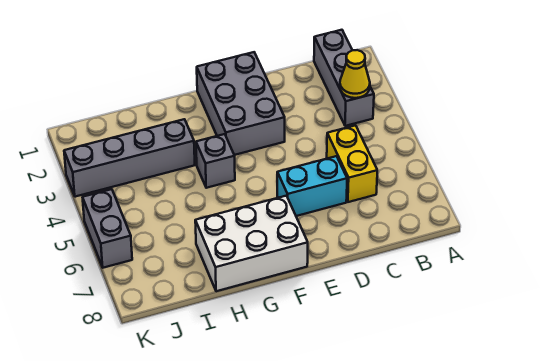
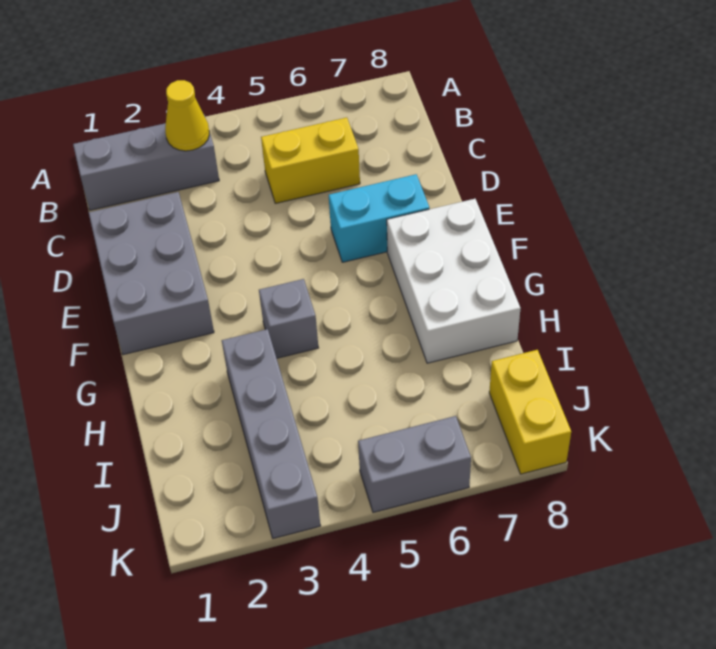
cyan brick D6:E6 level 1 -> cyan brick E6:E7 level 1
grey brick E1:F3 level 1 -> grey brick D1:F2 level 1
none -> yellow brick J8:K8 level 1

